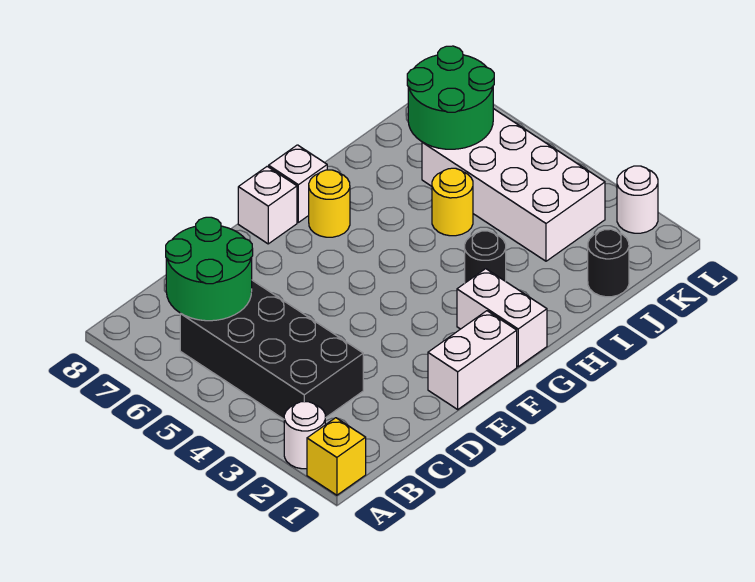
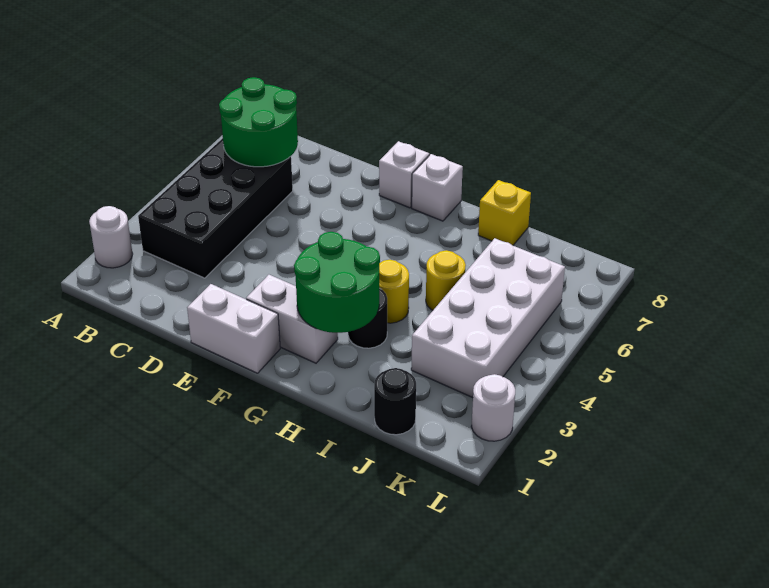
yellow brick A1 level 1 -> yellow brick I8 level 1
white brick G1:G2 level 1 -> white brick F2:G2 level 1
yellow round brick G7 level 1 -> yellow round brick H4 level 1
green round brick J6:K7 level 2 -> green round brick G2:H3 level 2

